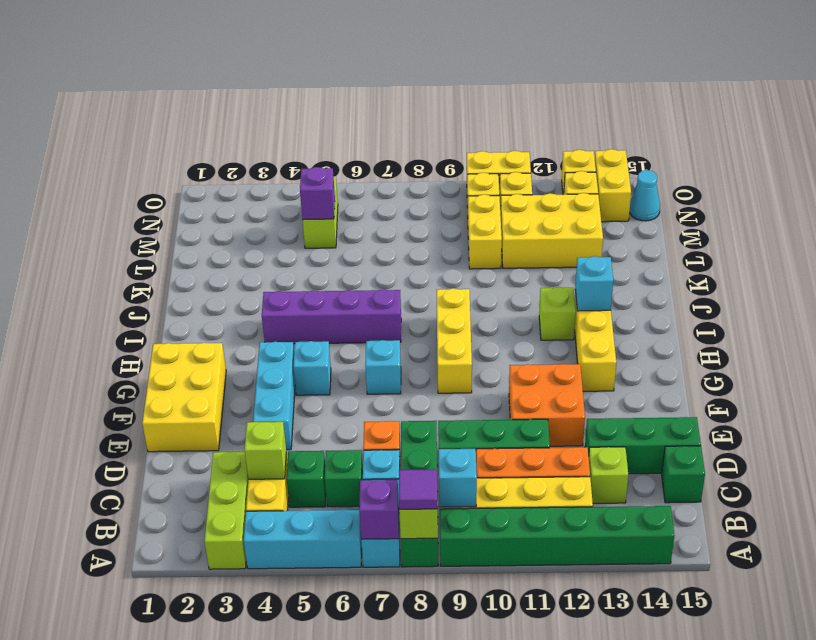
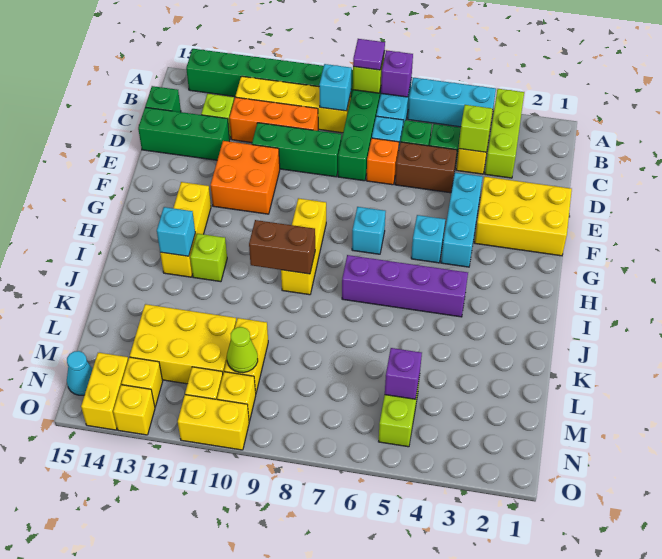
none -> brown brick D5:D6 level 1
yellow brick E1:G2 level 1 -> yellow brick E1:F3 level 1
none -> brown brick I9:I10 level 2
none -> lime cone M10 level 2

